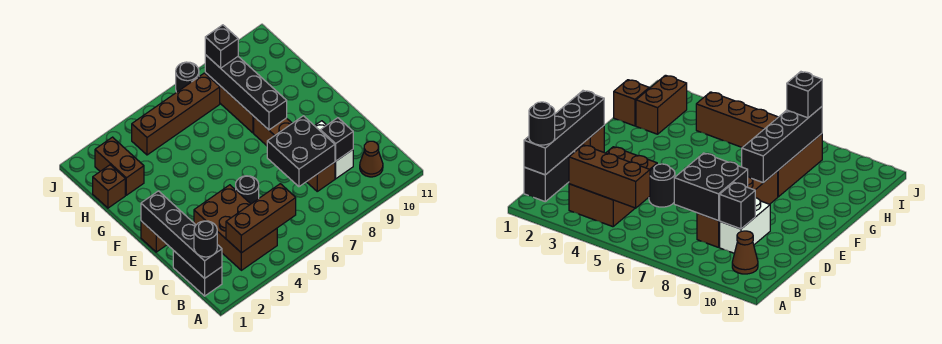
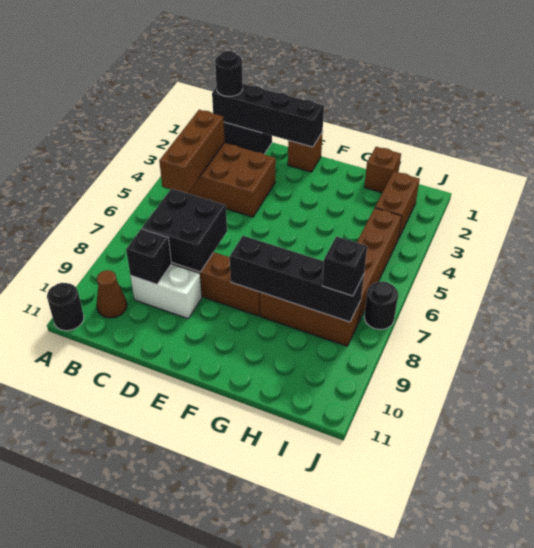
black round brick D5 level 1 -> black round brick A11 level 1
brown brick H2:I2 level 1 -> brown brick I2:I3 level 1

